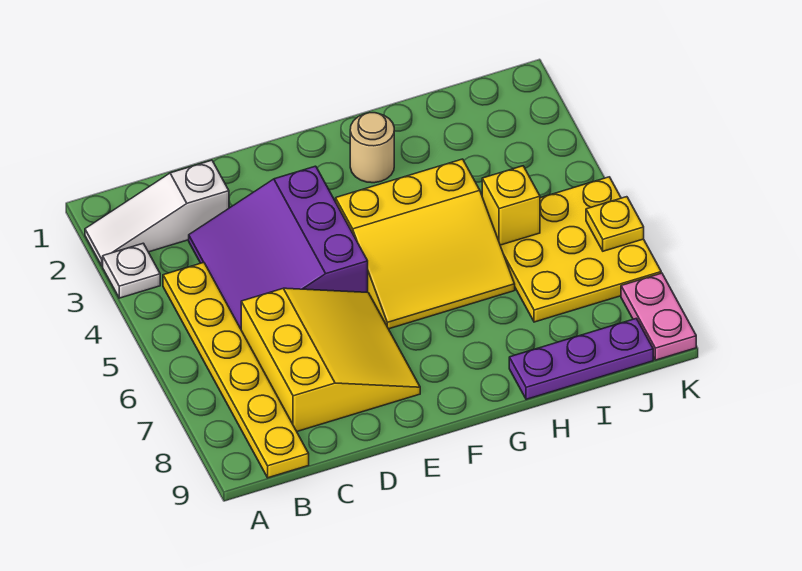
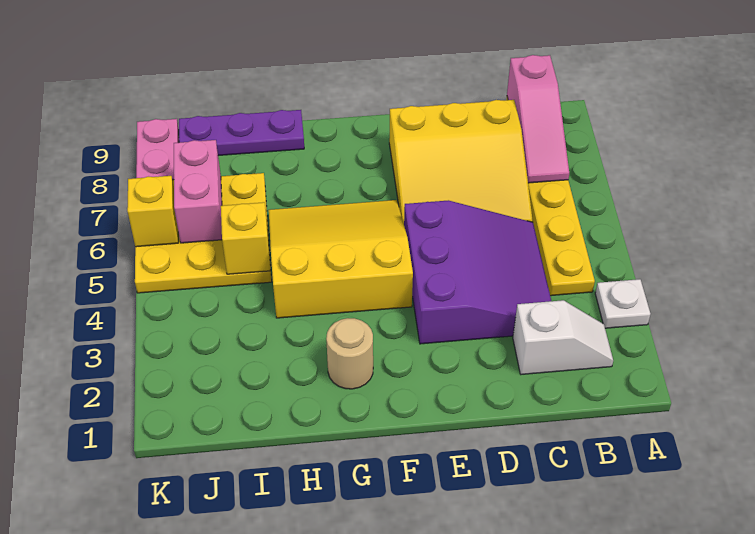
white slope A2:C2 level 1 top C -> white slope B2:C2 level 1 top C
none -> pink slope B7:B9 level 2 top 9
yellow slope C6:E8 level 1 top C -> yellow slope C6:E8 level 1 top 8
none -> pink brick J6:J7 level 2
yellow plate K6 level 2 -> yellow brick K6 level 2

